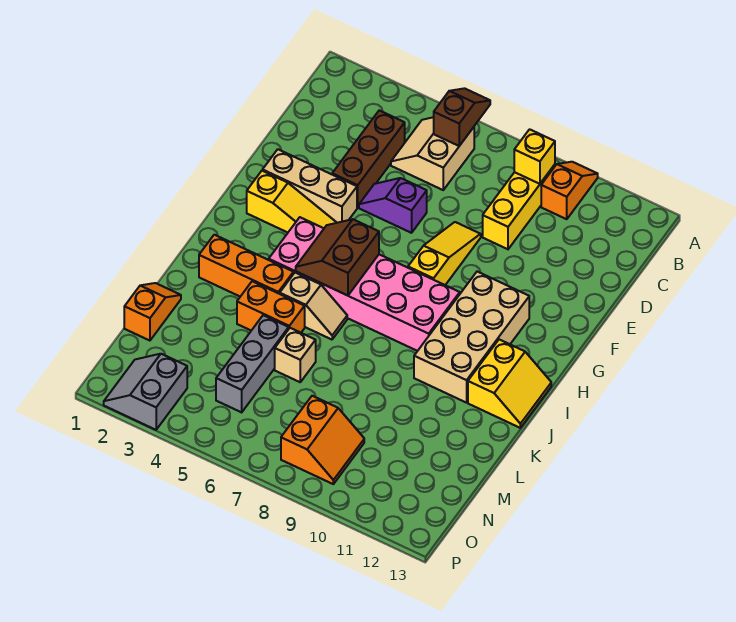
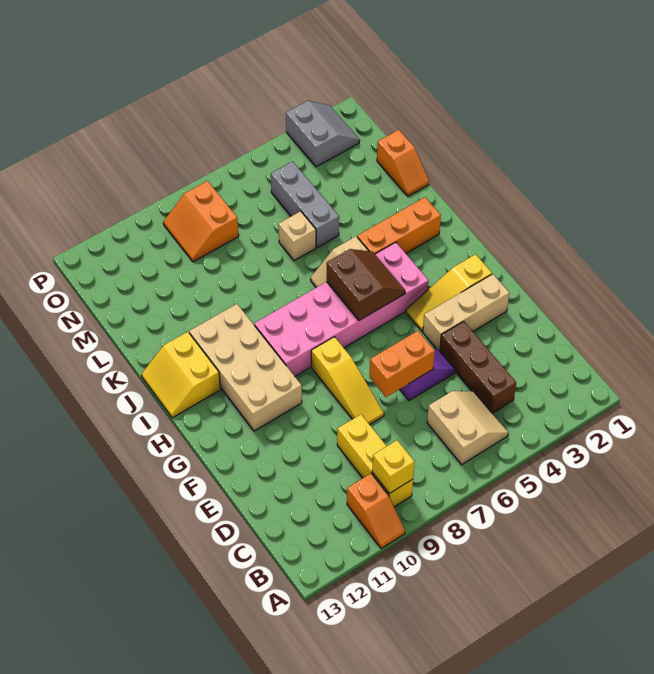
brown slope A6:B6 level 2 top B -> none
orange brick K4:K5 level 1 -> orange brick E6:E7 level 2

